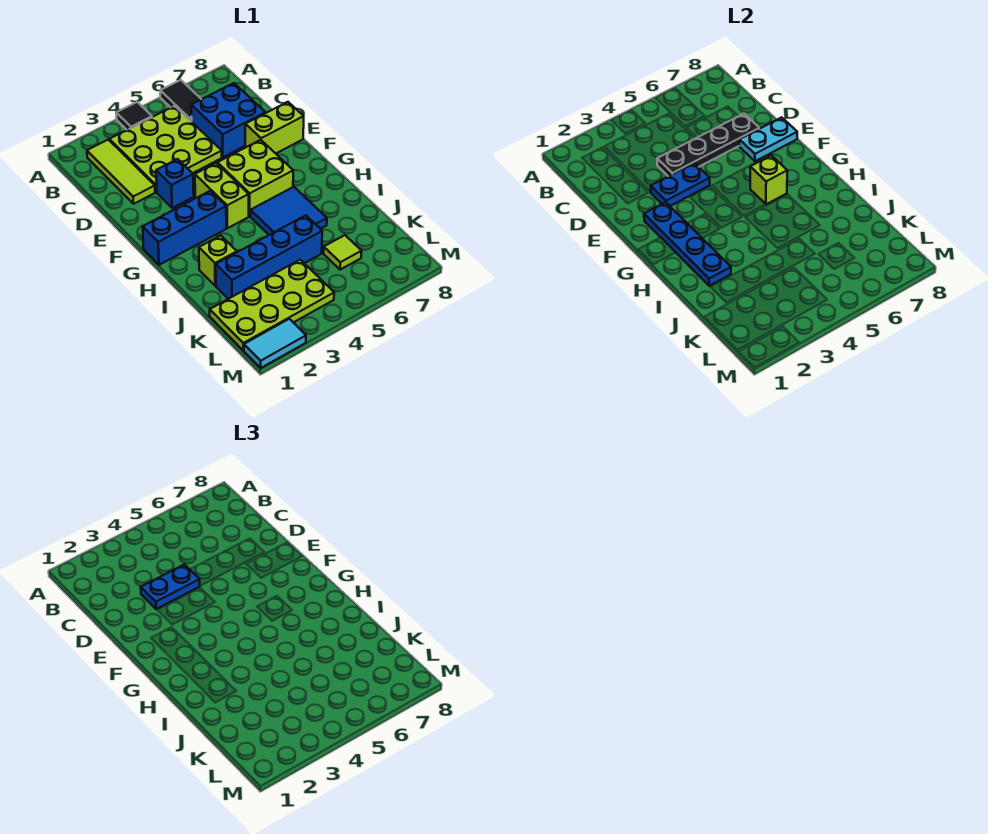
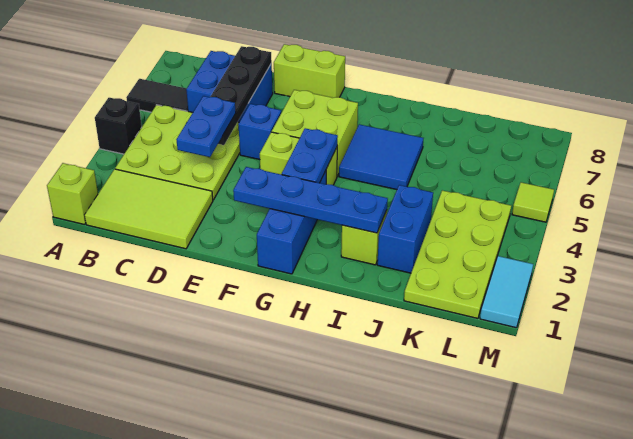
black tile A4 level 1 -> black brick A4 level 1
lime tile B2:D2 level 1 -> lime tile B1:D2 level 1
blue brick E3 level 1 -> blue brick E5 level 1
blue plate E3:E4 level 2 -> blue plate G3:G4 level 2
lime brick E7:E8 level 1 -> lime brick E8:F8 level 1
cyan plate E7:E8 level 2 -> none
lime brick G6 level 2 -> lime brick A1 level 1
blue brick J2:J5 level 1 -> blue brick J2:J3 level 1
lime tile K6 level 1 -> lime tile M5 level 1

